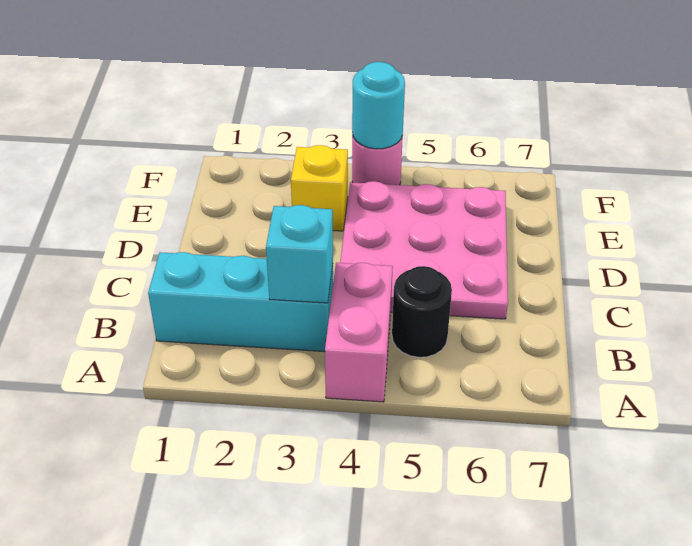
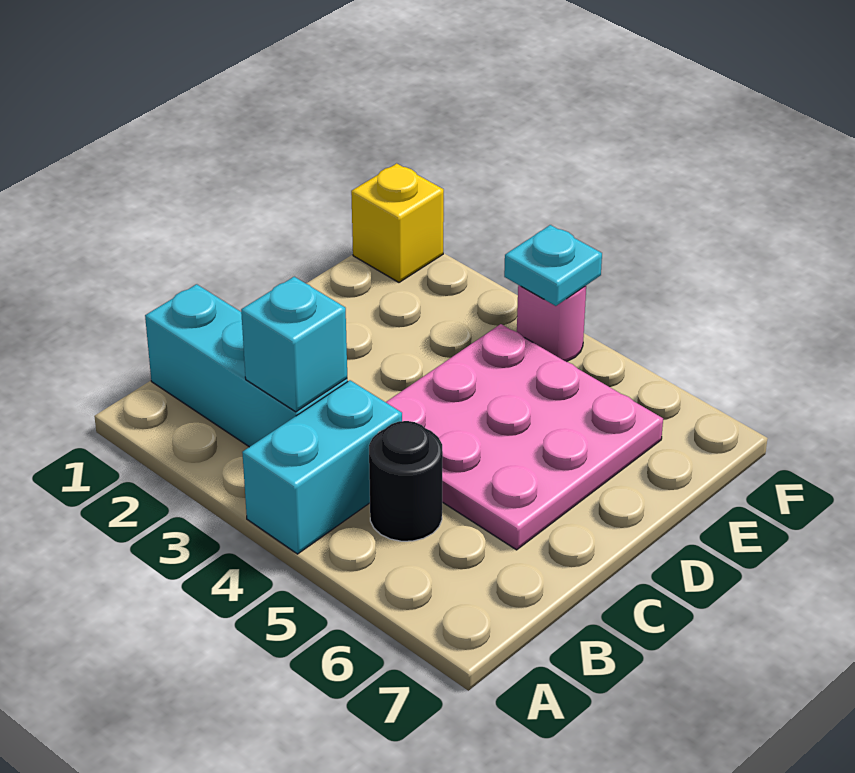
pink brick A4:B4 level 1 -> cyan brick A4:B4 level 1
yellow brick E3 level 1 -> yellow brick F1 level 1
cyan round brick F4 level 2 -> cyan plate F4 level 2

